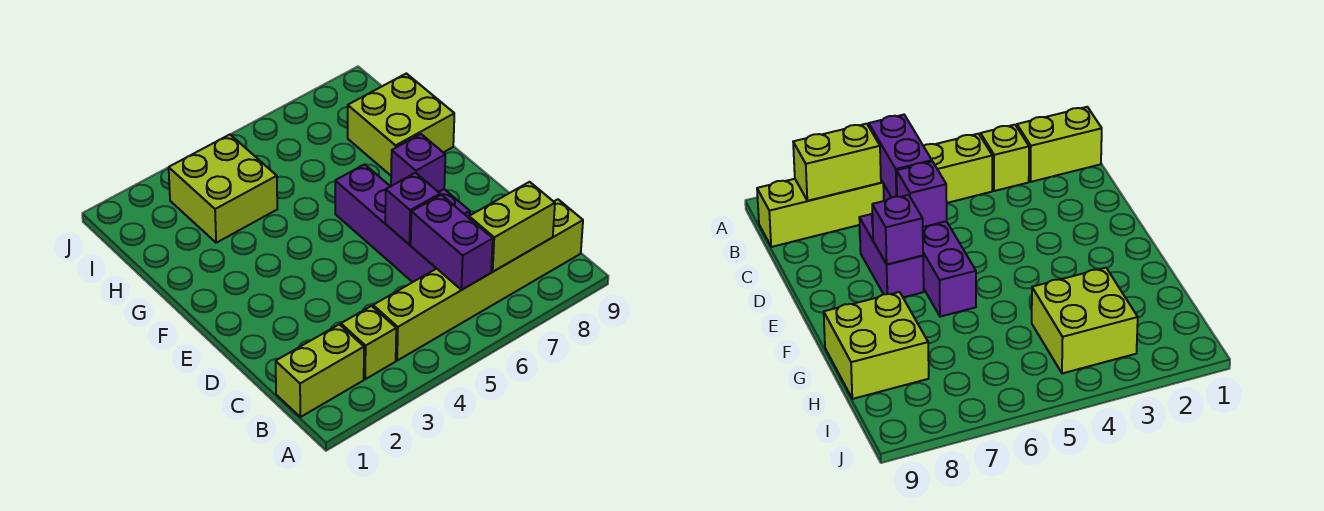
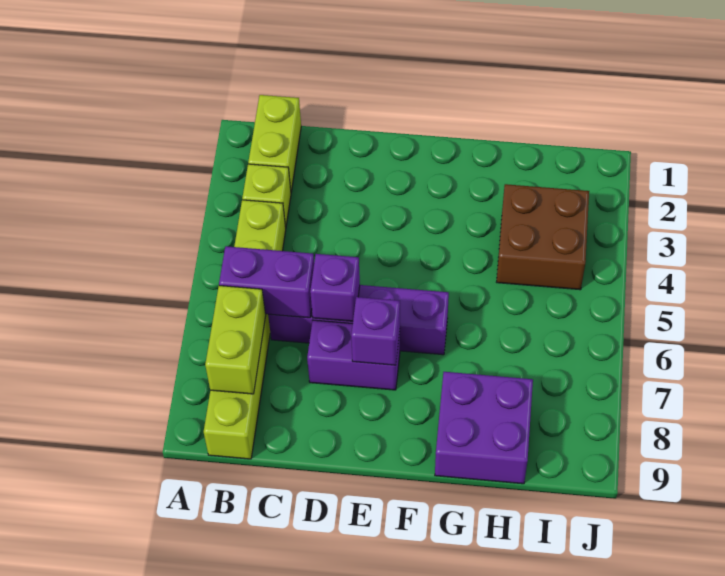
lime brick G8:H9 level 1 -> purple brick G8:H9 level 1
lime brick H3:I4 level 1 -> brown brick H3:I4 level 1

